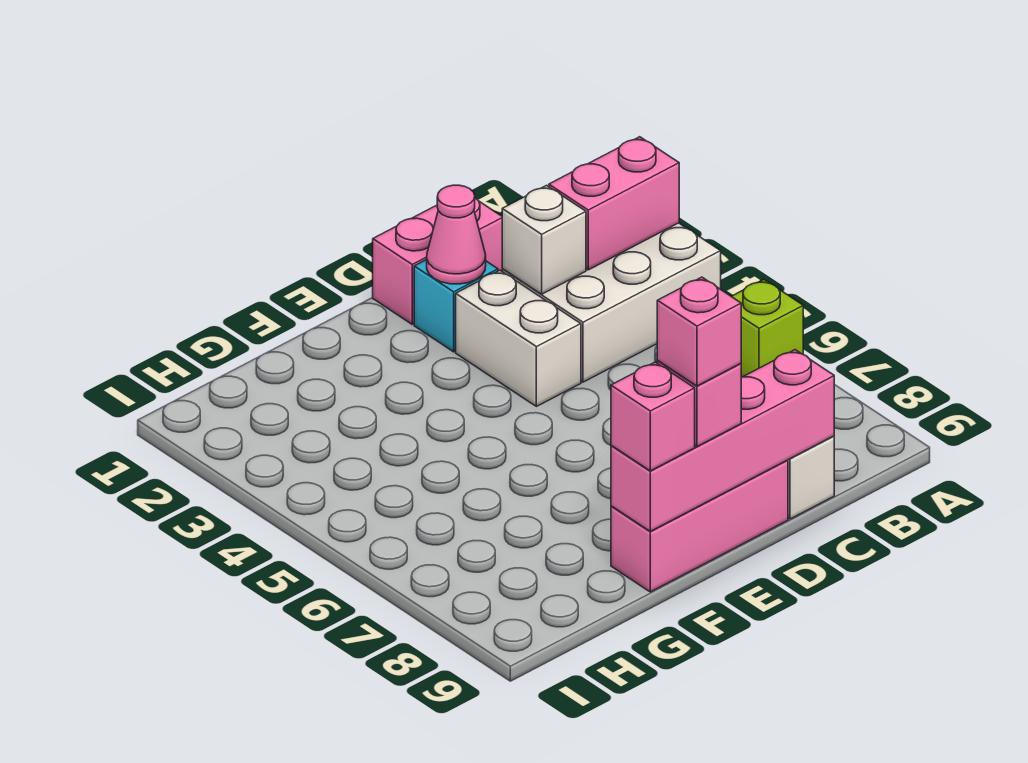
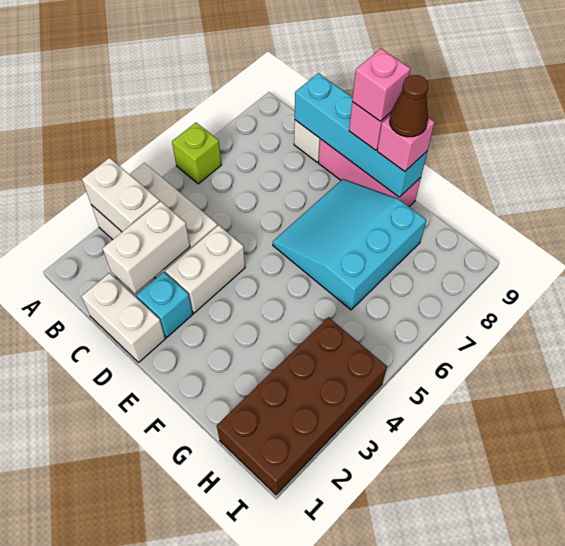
pink brick A3:B3 level 2 -> white brick A3:B3 level 2
pink brick C1:D1 level 1 -> white brick C1:D1 level 1
white brick C3 level 2 -> white brick C2:C3 level 2
pink brick C9:F9 level 2 -> cyan brick C9:F9 level 2
pink cone D2 level 2 -> none
none -> cyan slope E6:G8 level 1 top G
none -> brown cone F9 level 4
none -> brown brick H1:I4 level 1

